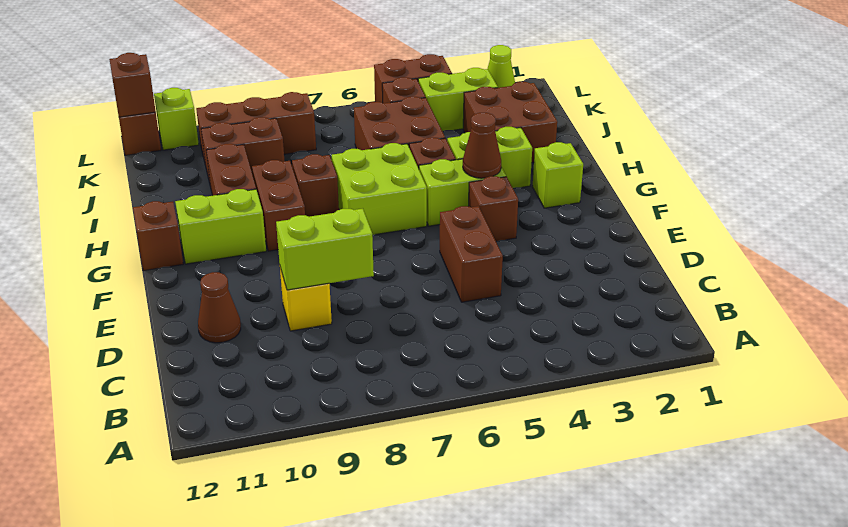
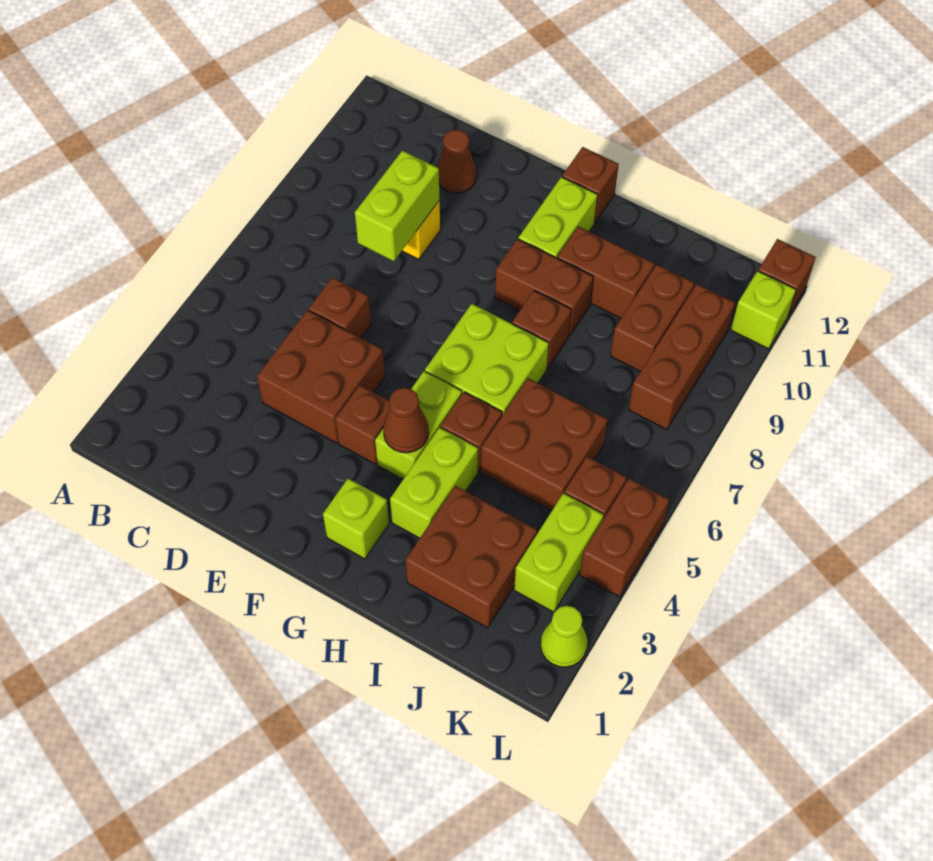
brown brick D5:E5 level 1 -> brown brick D4:E5 level 1
brown brick L12 level 2 -> brown brick D6 level 1

